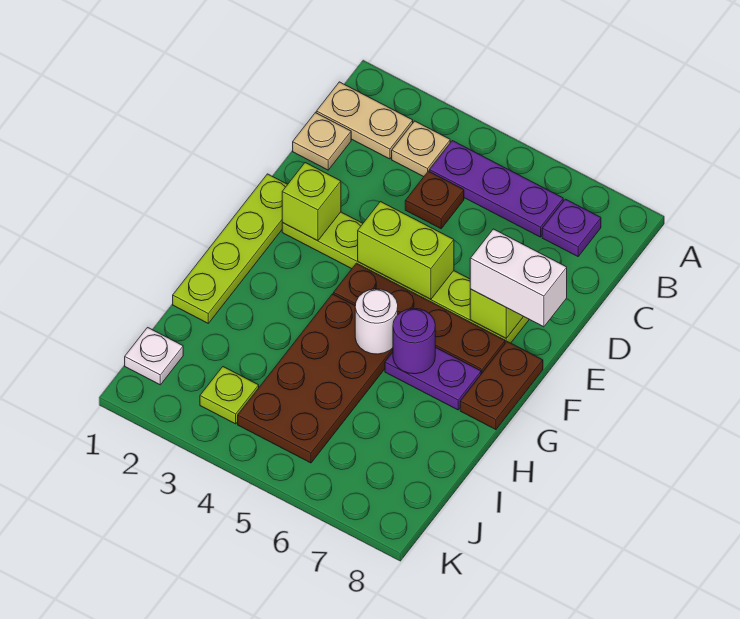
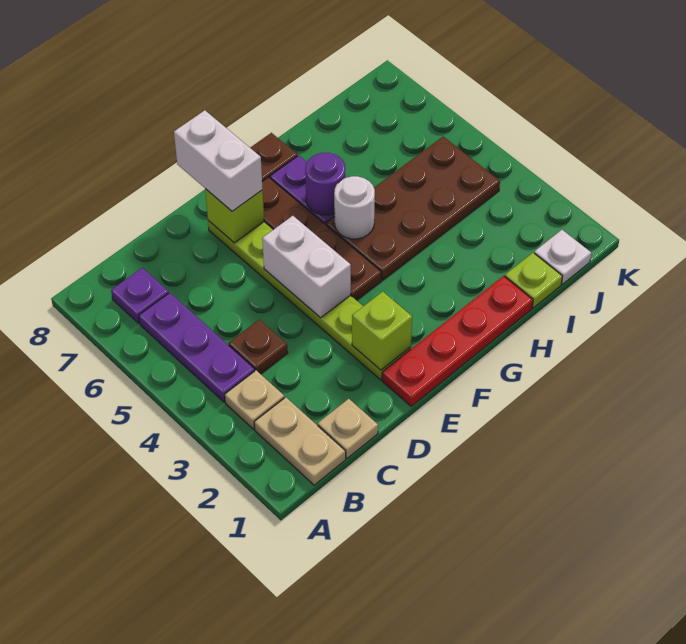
lime plate E1:H1 level 1 -> red plate E1:H1 level 1
lime brick E4:E5 level 2 -> white brick E4:E5 level 2
lime plate J3 level 1 -> lime plate I1 level 1

